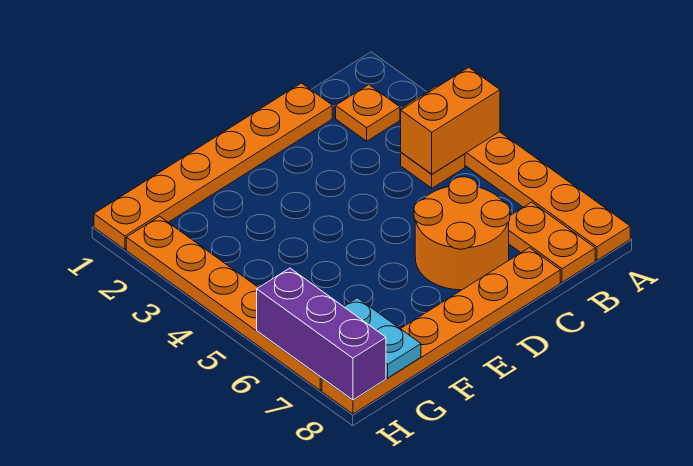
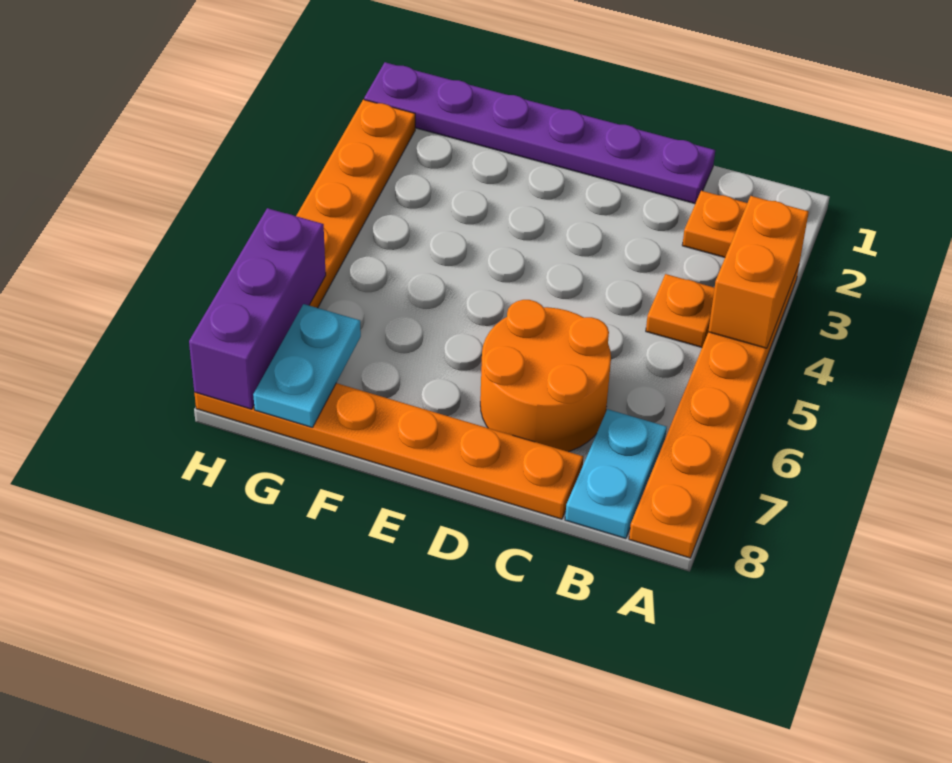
orange brick A4:B4 level 2 -> orange brick A3:A4 level 2
orange plate B7:B8 level 1 -> cyan plate B7:B8 level 1
orange plate C1:H1 level 1 -> purple plate C1:H1 level 1

